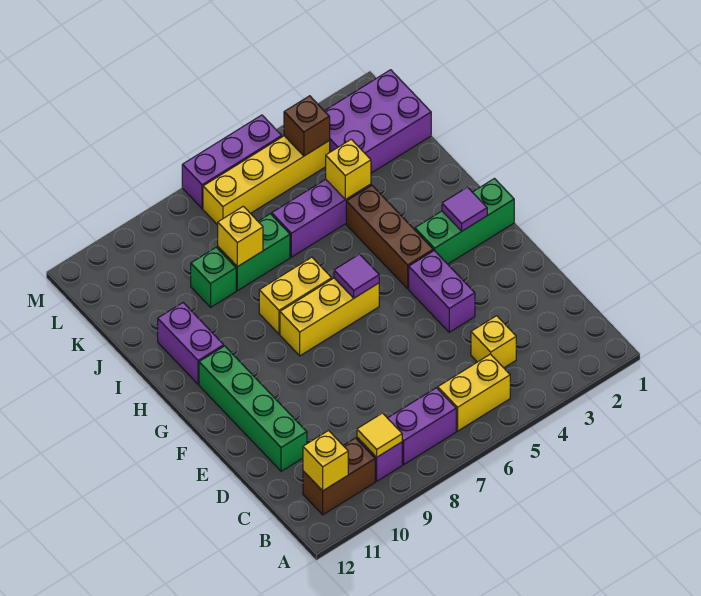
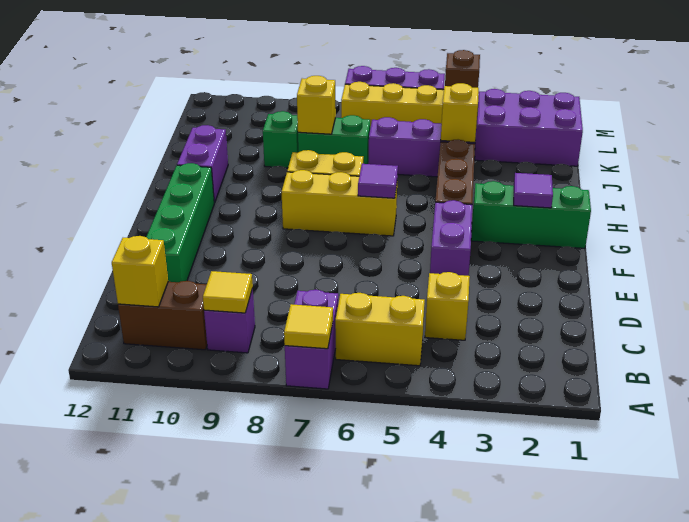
none -> yellow tile A7 level 2
purple brick B7:B8 level 1 -> purple brick A7:B7 level 1

